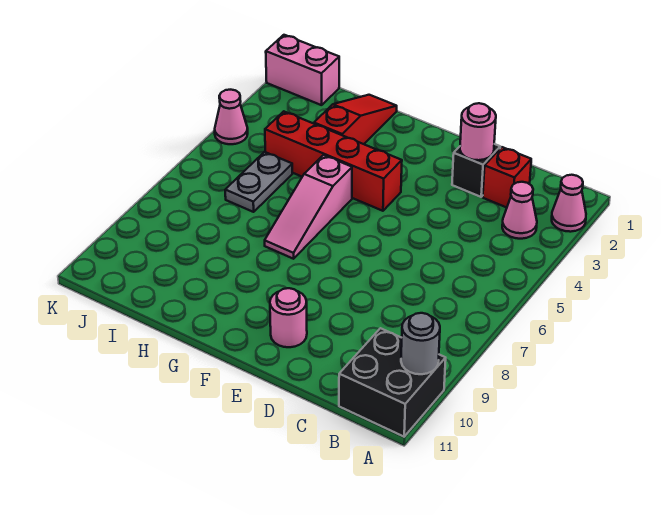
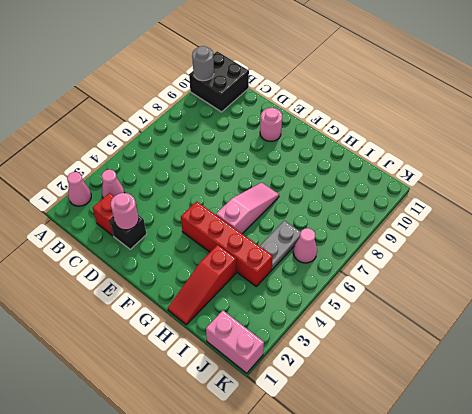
pink cone K4 level 1 -> pink cone J6 level 1

